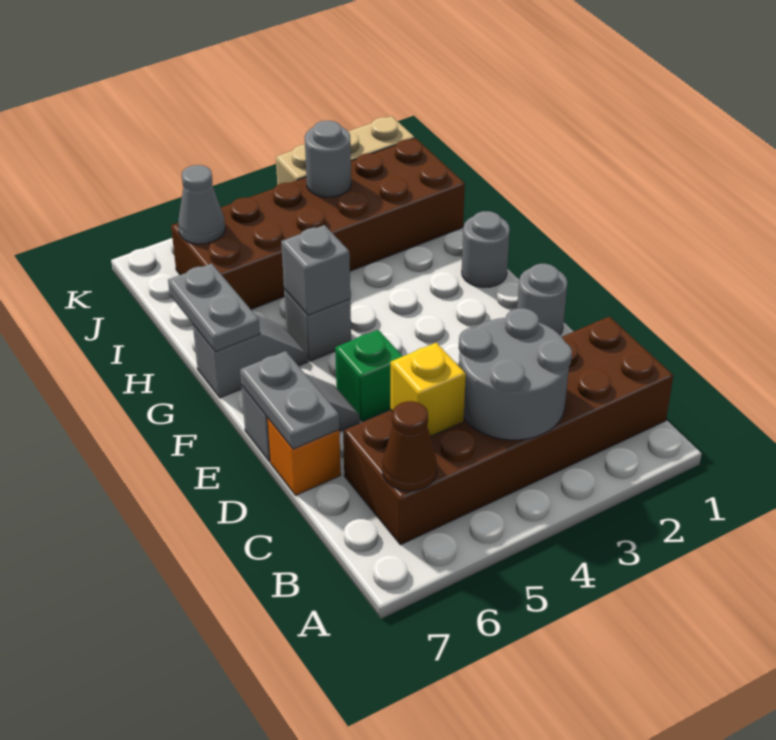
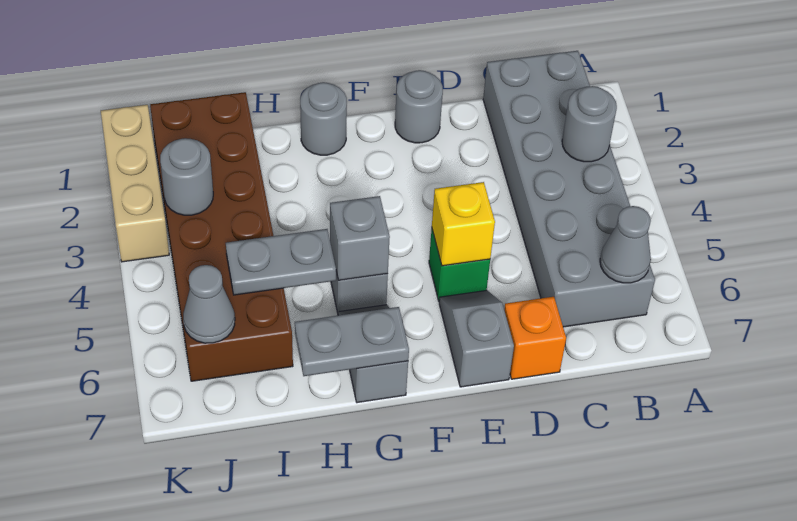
brown brick B1:C6 level 1 -> grey brick B1:C6 level 1
grey round brick B3:C4 level 2 -> grey round brick B3 level 2
brown cone B6 level 2 -> grey cone B6 level 2
yellow brick C5 level 2 -> yellow brick E5 level 2
grey plate D7:E7 level 2 -> grey plate H5:I5 level 2

